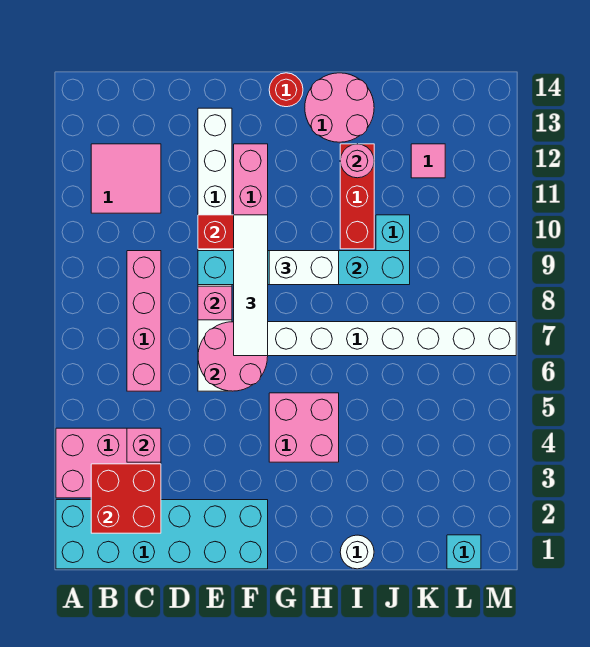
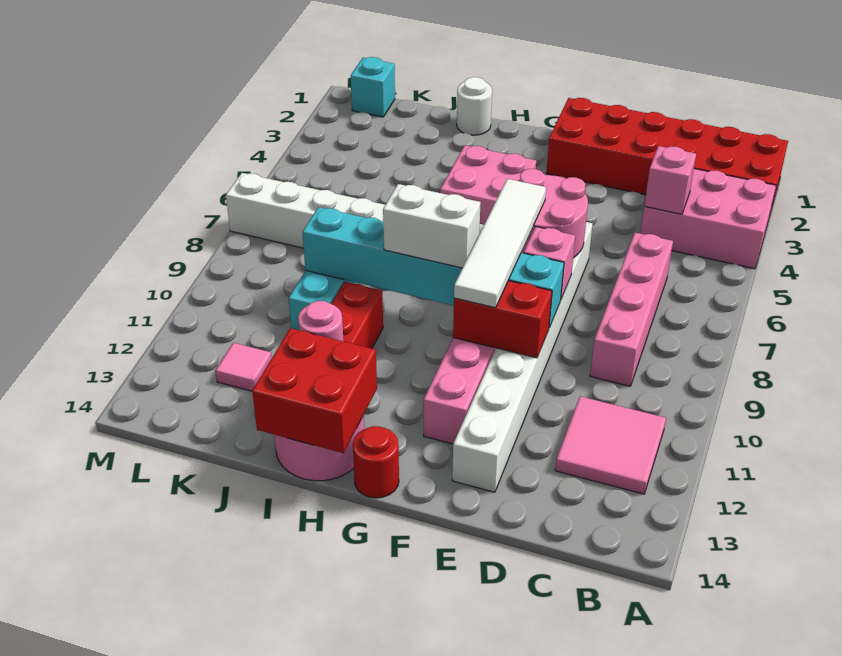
cyan brick A1:F2 level 1 -> red brick A1:F2 level 1
red brick B2:C3 level 2 -> red brick H13:I14 level 2

